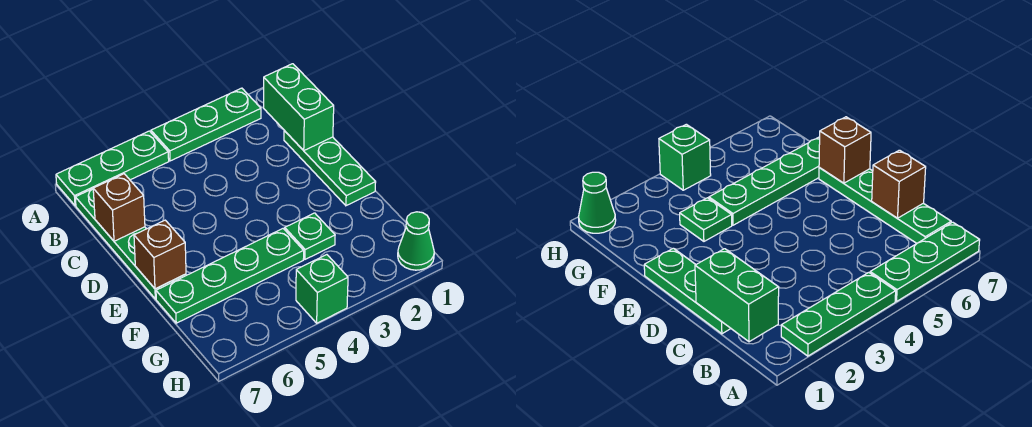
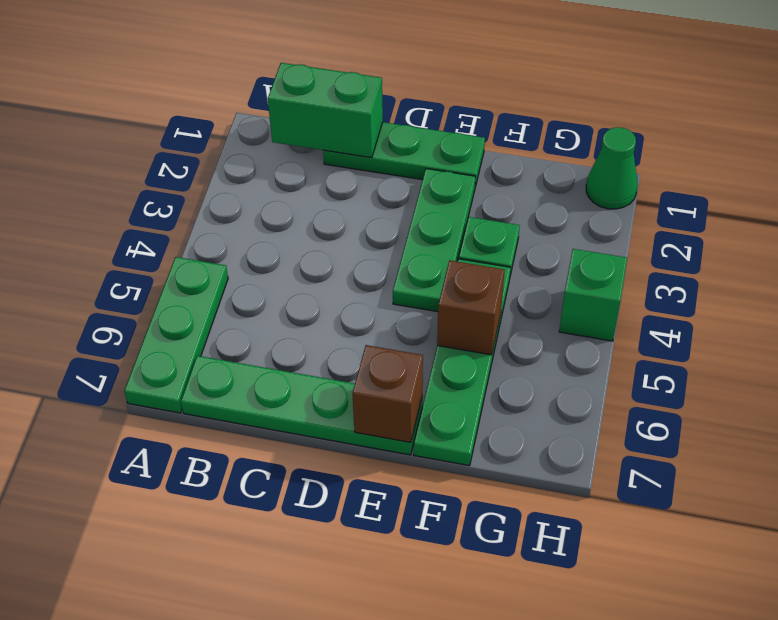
green plate A2:A4 level 1 -> green plate E2:E4 level 1
brown brick C7 level 2 -> brown brick F5 level 2

